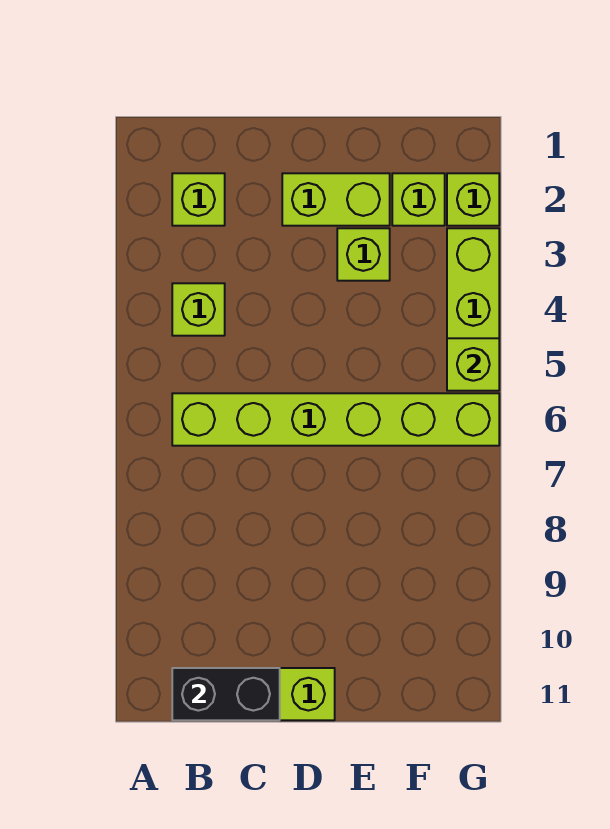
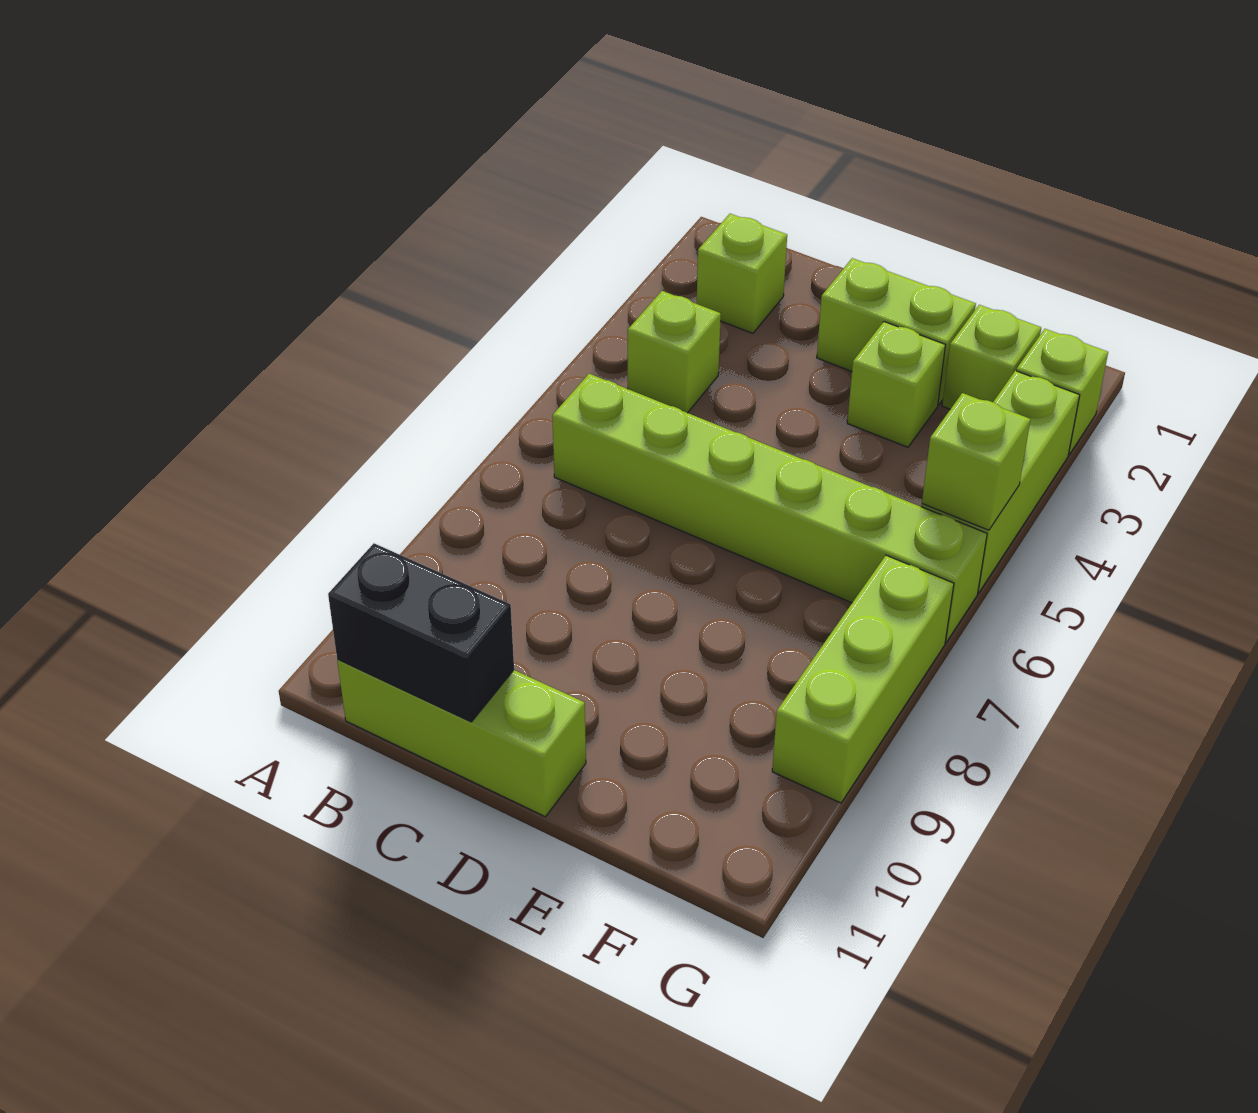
none -> lime brick G7:G9 level 1

